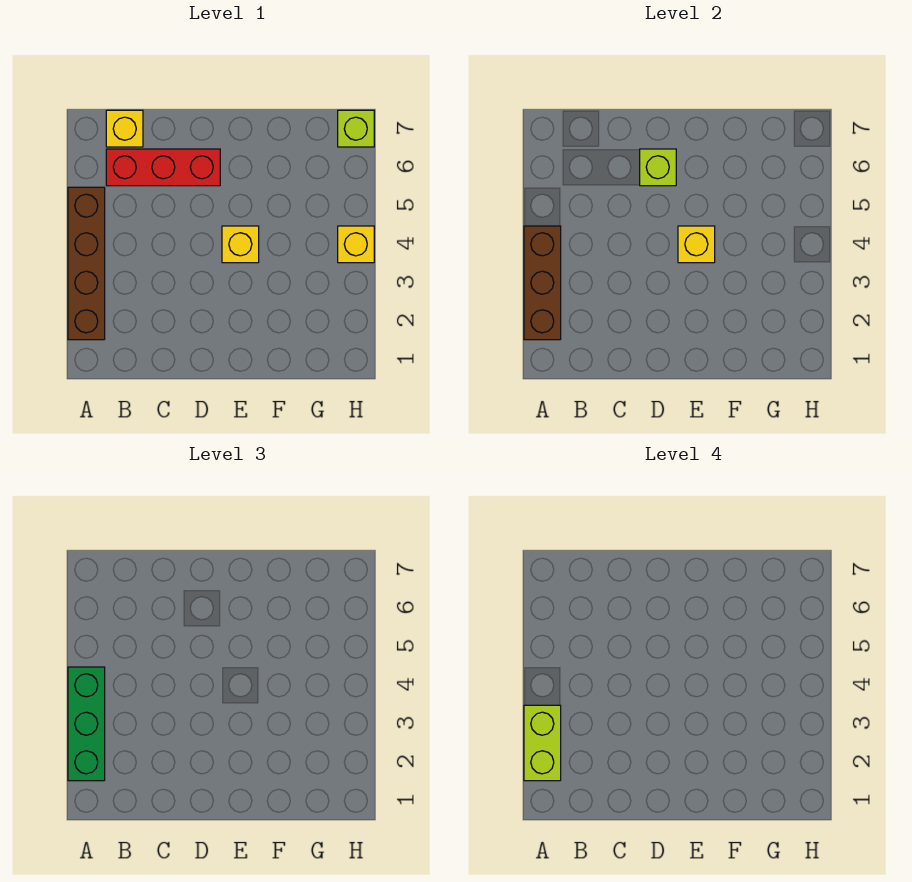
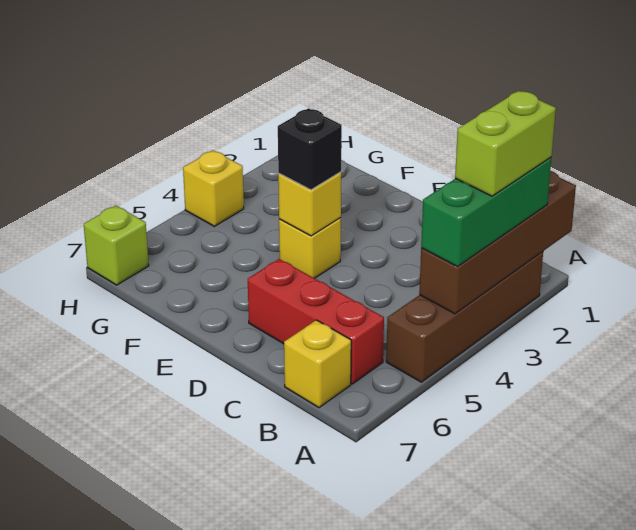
brown brick A2:A4 level 2 -> brown brick A1:A4 level 2
lime brick D6 level 2 -> none
none -> black brick E4 level 3

